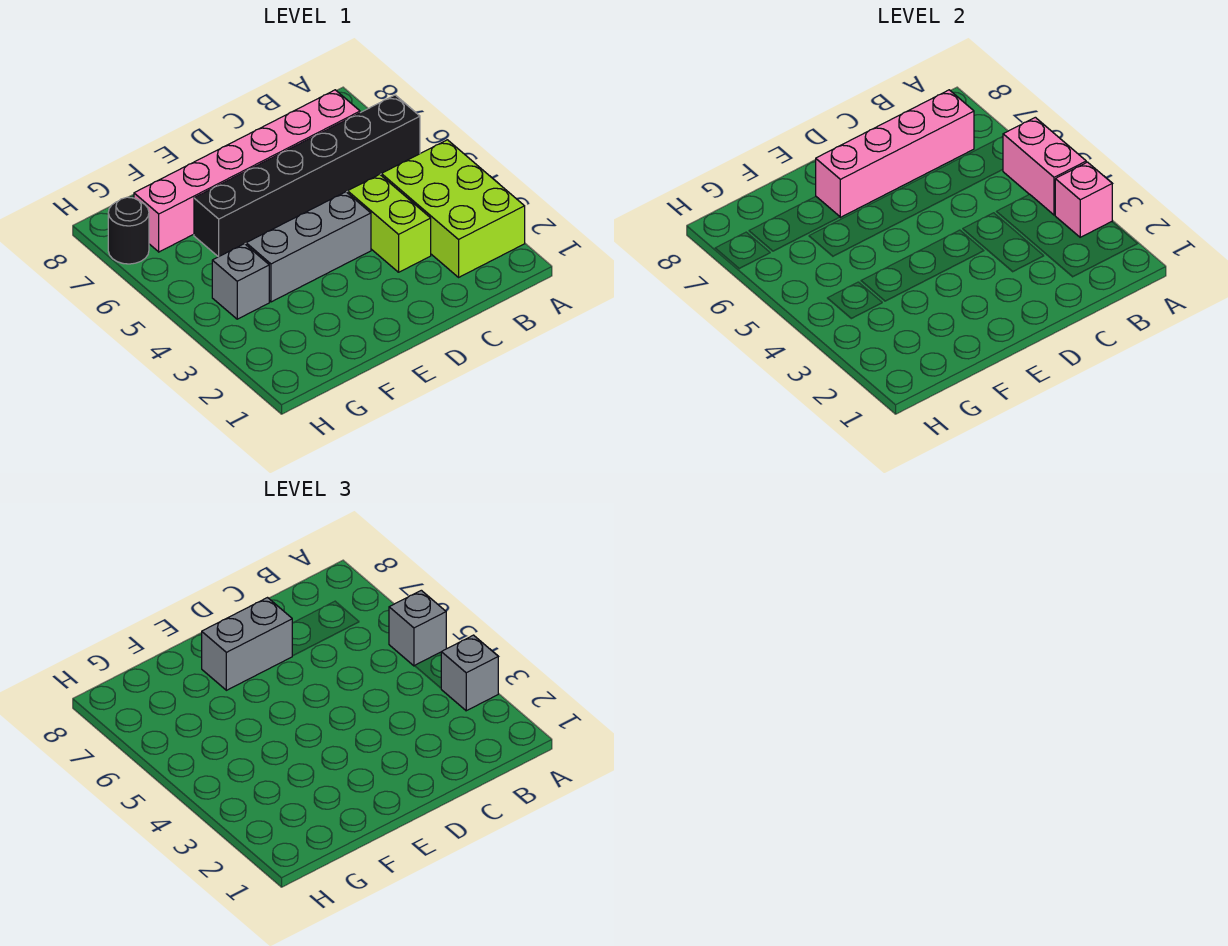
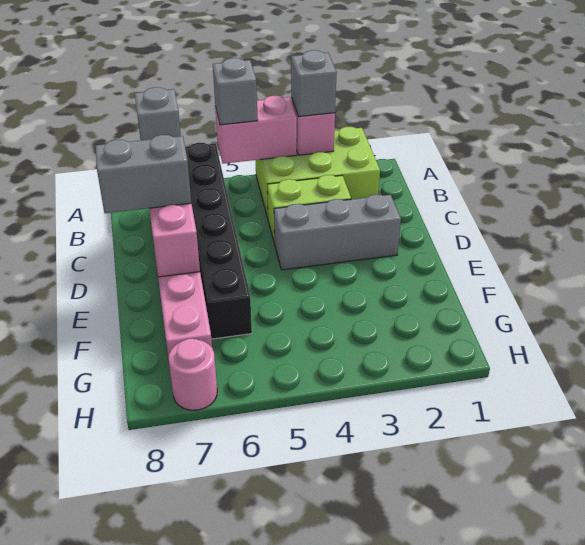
grey brick D4:F4 level 1 -> grey brick D2:D4 level 1
grey brick D7:E7 level 3 -> grey brick D7:D8 level 3
grey brick G4 level 1 -> grey brick B7 level 3
black round brick H7 level 1 -> pink round brick H7 level 1

